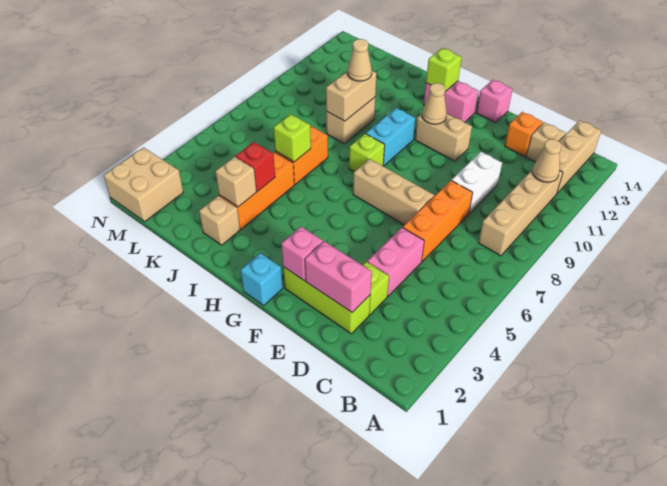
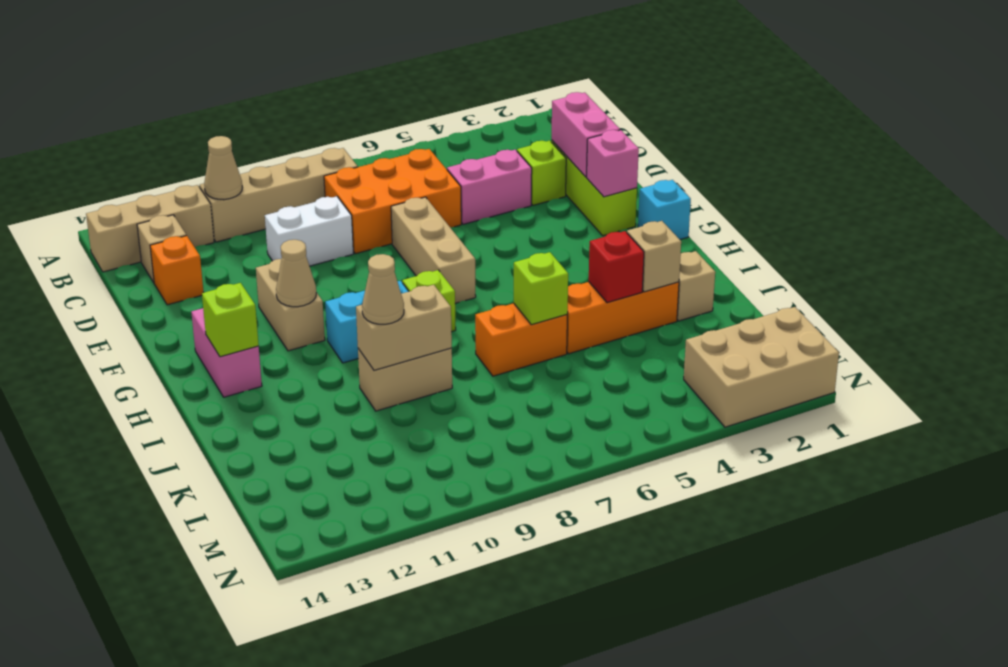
orange brick D6:D8 level 1 -> orange brick C6:D8 level 1
pink brick F14 level 1 -> none
tan brick M1:N2 level 1 -> tan brick M1:N3 level 1

